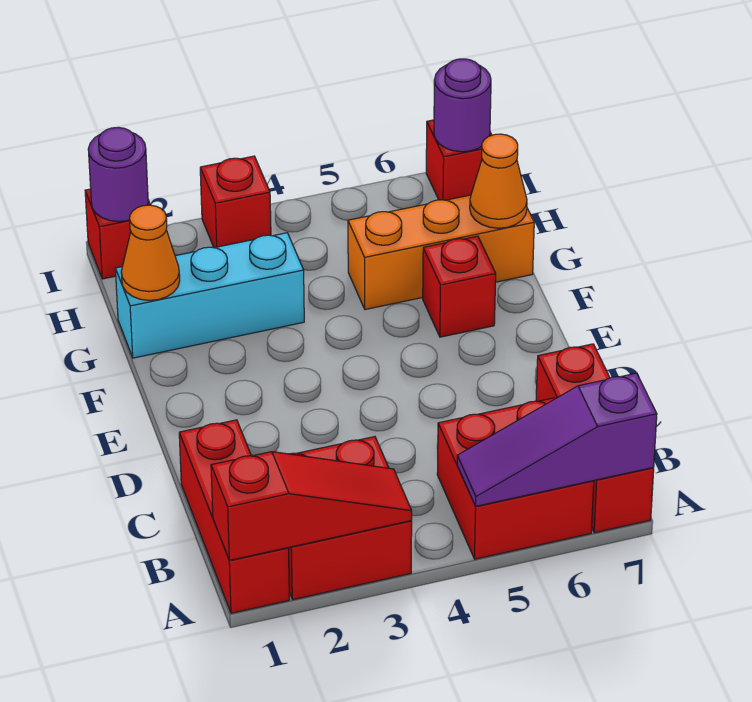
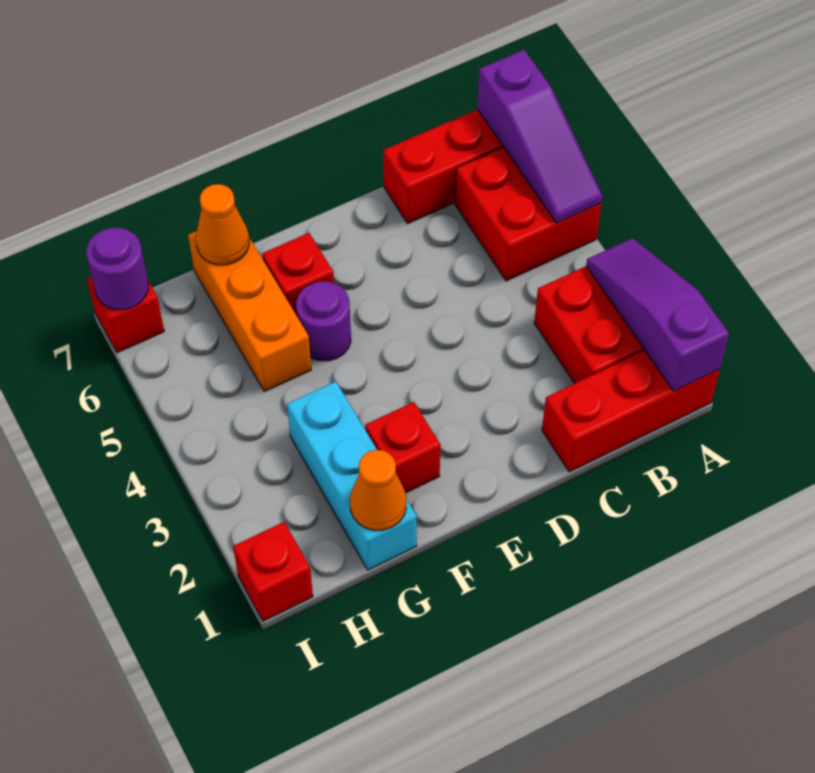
red slope A1:A3 level 2 top 1 -> purple slope A1:A3 level 2 top 1
purple round brick I1 level 2 -> purple round brick F5 level 1
red brick I3 level 1 -> red brick F2 level 1

